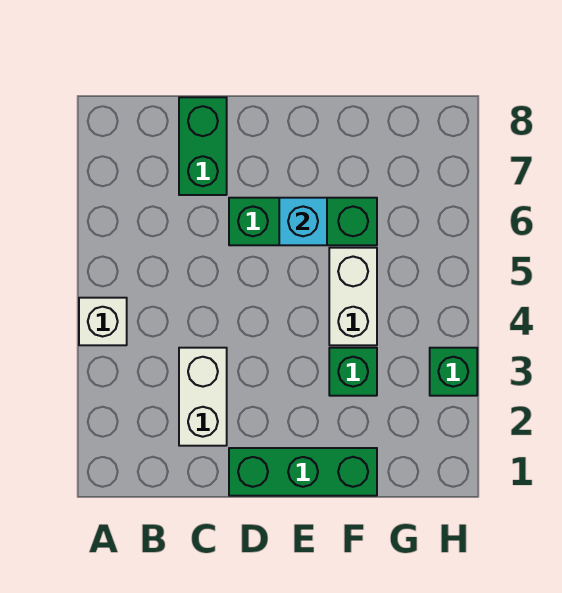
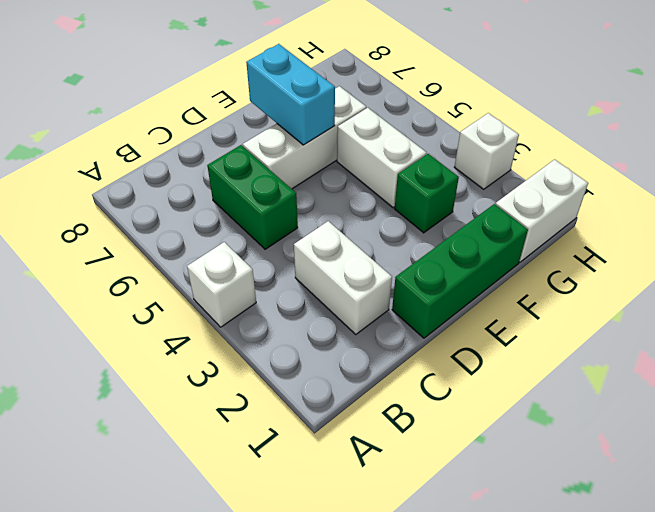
green brick C7:C8 level 1 -> green brick C5:C6 level 1
green brick D6:F6 level 1 -> white brick D6:F6 level 1
cyan brick E6 level 2 -> cyan brick E6:E7 level 2
none -> white brick G1:H1 level 1
green brick H3 level 1 -> white brick H3 level 1

